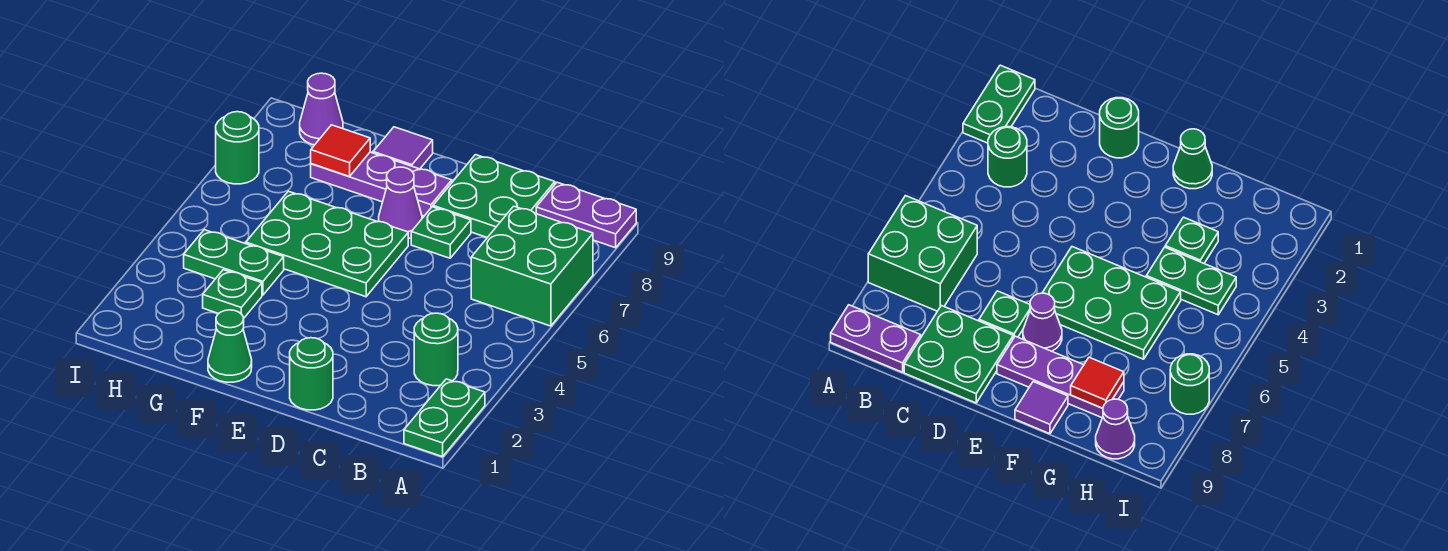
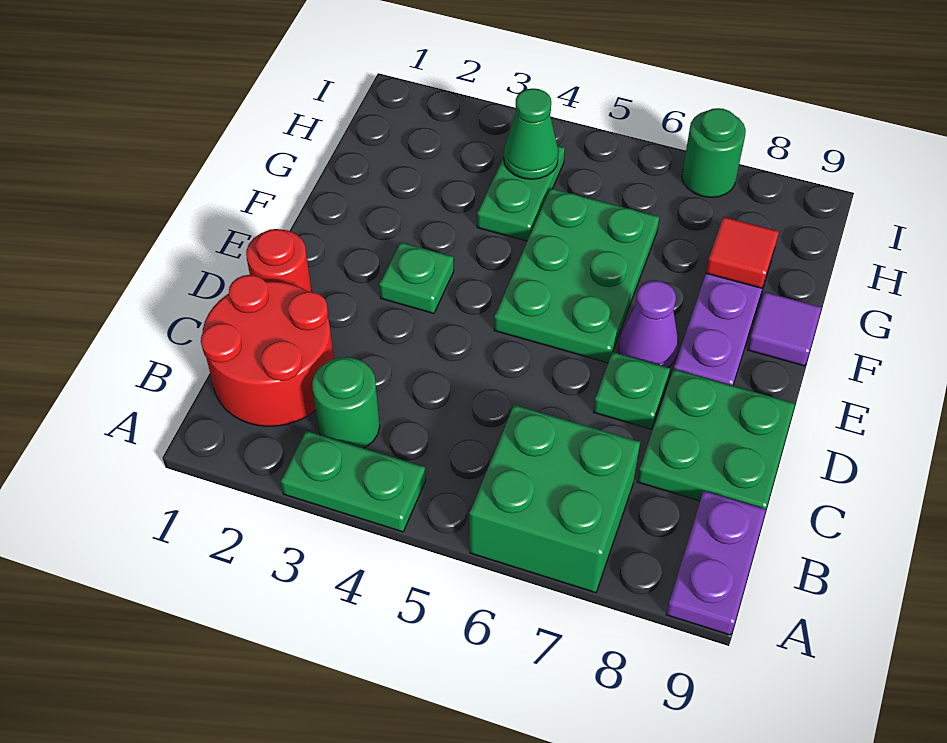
green plate A1:A2 level 1 -> green plate A3:A4 level 1
none -> red round brick B1:C2 level 1
green round brick D1 level 1 -> red round brick D1 level 1
green cone F1 level 1 -> green cone H4 level 2
green plate G3 level 1 -> green plate E3 level 1
purple cone H9 level 1 -> none

